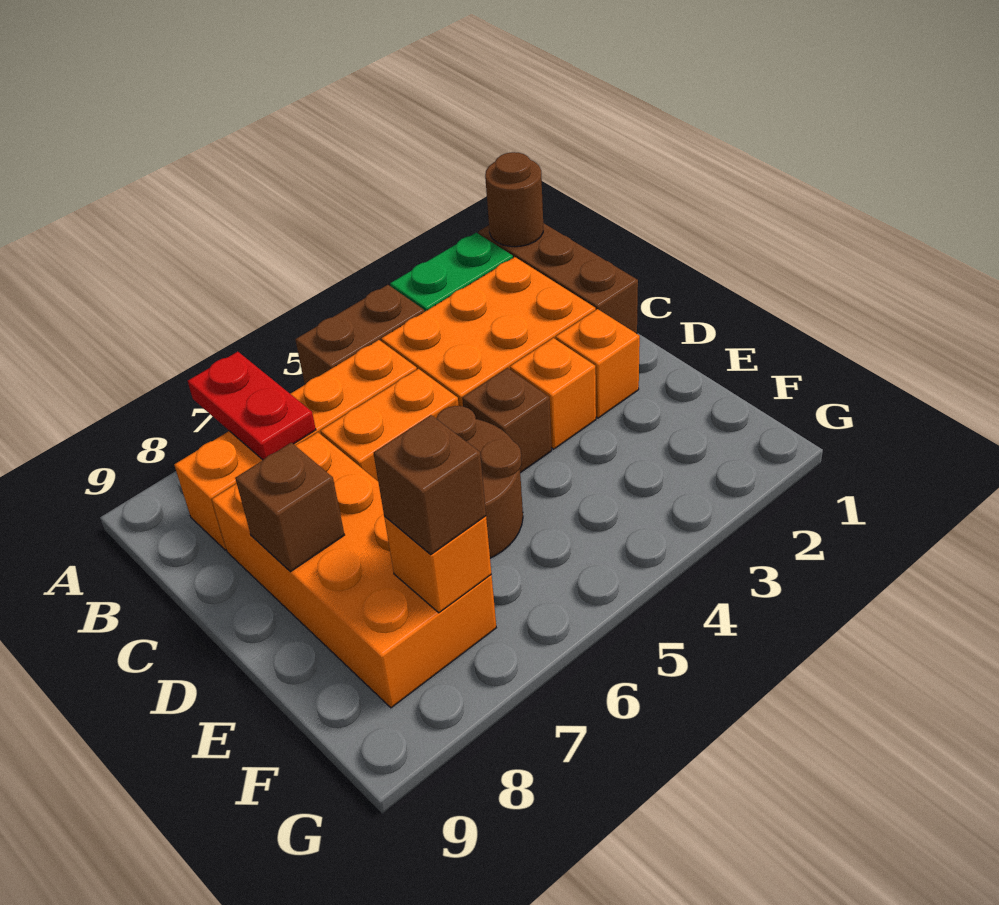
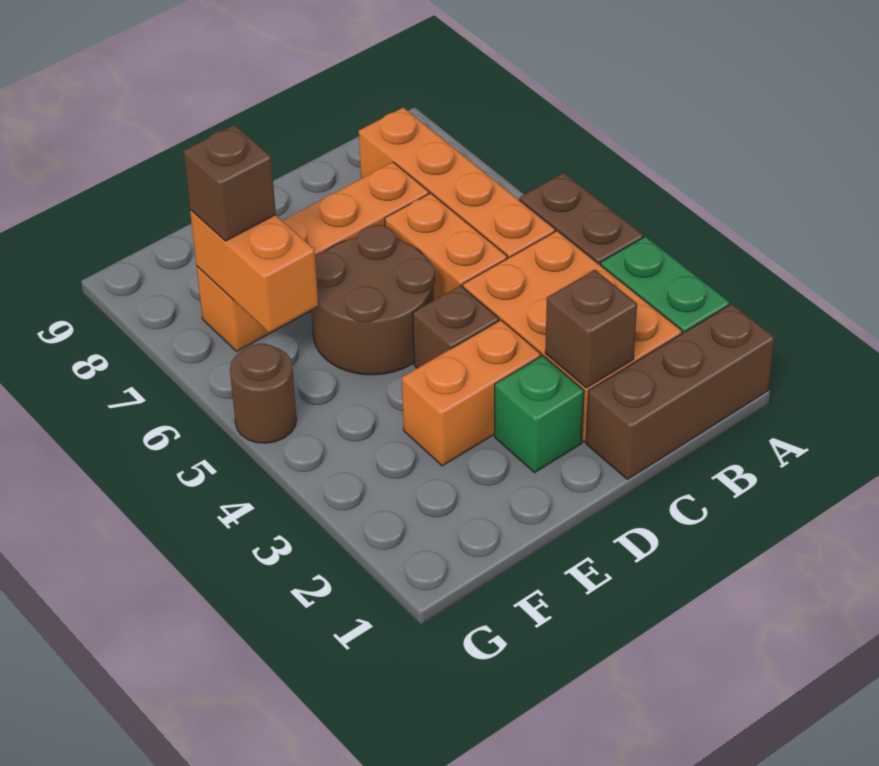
brown round brick A1 level 2 -> brown round brick G5 level 1
red plate A7:B7 level 2 -> none
orange brick C7:F8 level 1 -> orange brick C7:F7 level 1
orange brick D2 level 1 -> green brick D2 level 1
orange brick D3 level 1 -> orange brick D3:E3 level 1
brown brick D8 level 2 -> brown brick C2 level 2
orange brick F7 level 2 -> orange brick F6:F7 level 2

